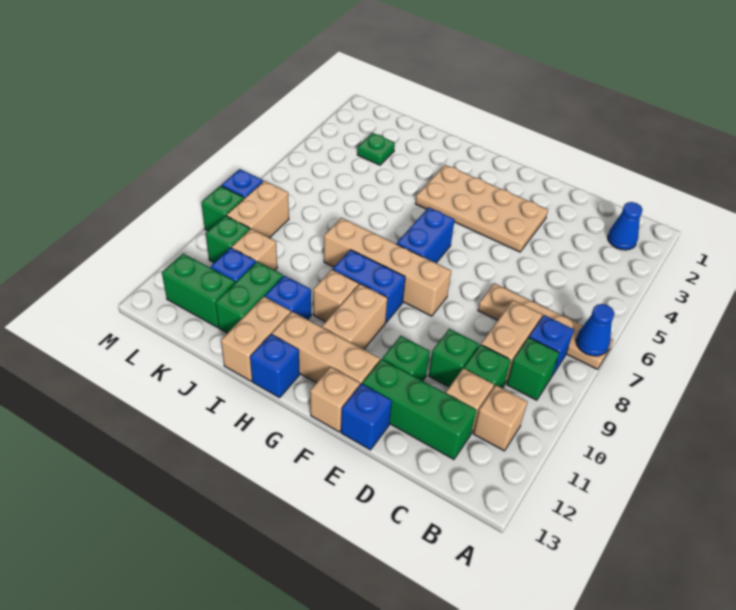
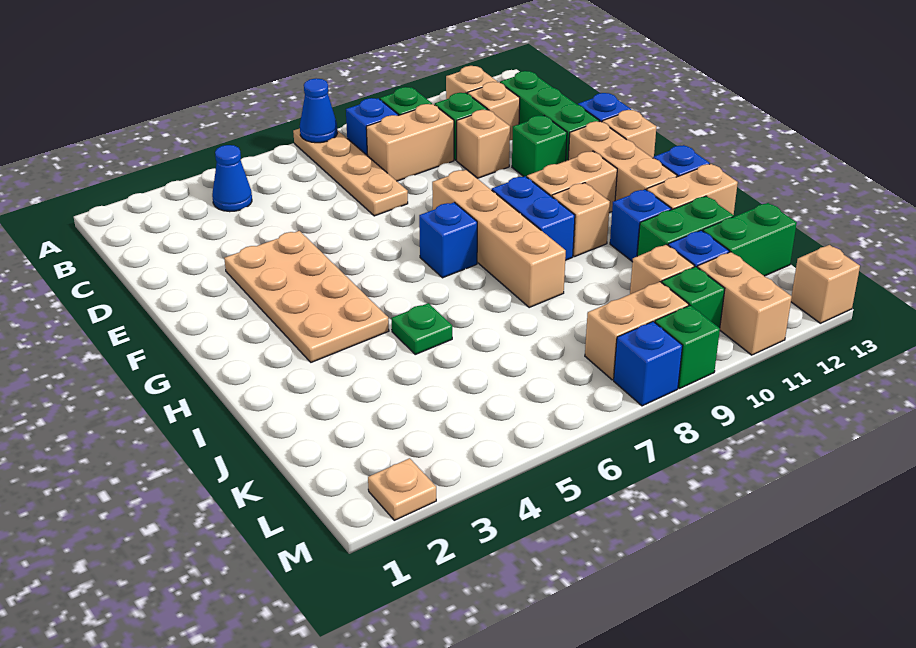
blue cone B2 level 1 -> blue cone B4 level 1
green brick D10 level 1 -> tan brick D10 level 1
blue brick G6:G7 level 1 -> blue brick G7 level 1
green plate K3 level 1 -> green plate I5 level 1
green brick K12:L12 level 1 -> green brick K12:K13 level 1
none -> tan brick L11:M11 level 1
none -> tan plate M2 level 1
none -> tan brick M13 level 1

